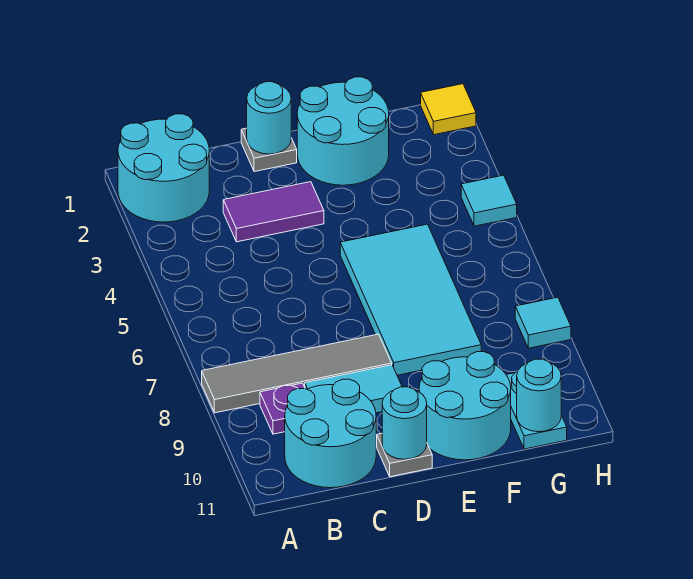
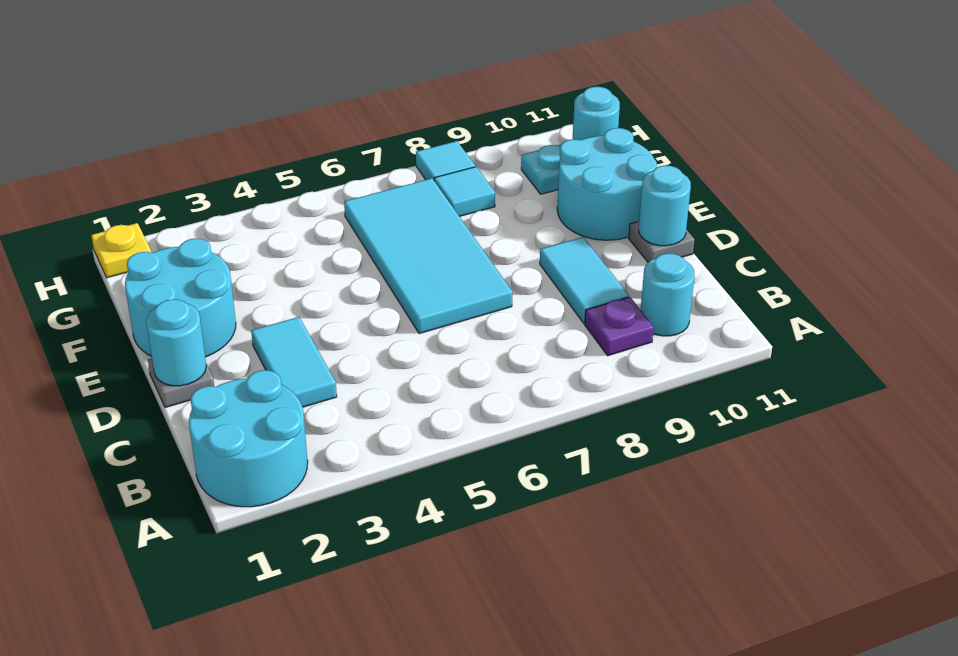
grey tile A8:D8 level 1 -> none
cyan round brick B10:C11 level 1 -> cyan round brick B10 level 1
purple tile C3:D3 level 1 -> cyan tile C3:D3 level 1
cyan tile E5:F8 level 1 -> cyan tile D6:G7 level 1
yellow tile H1 level 1 -> yellow plate H1 level 1
cyan tile H4 level 1 -> cyan tile G8 level 1

